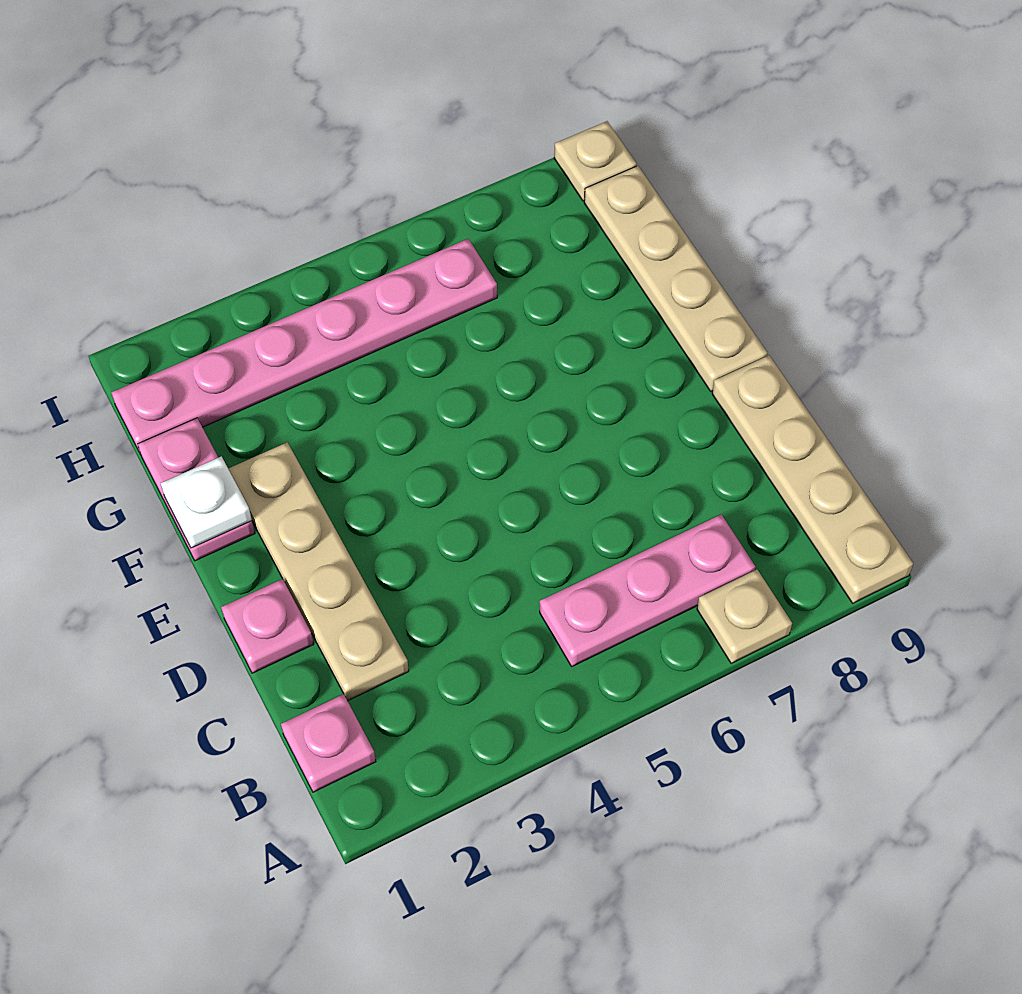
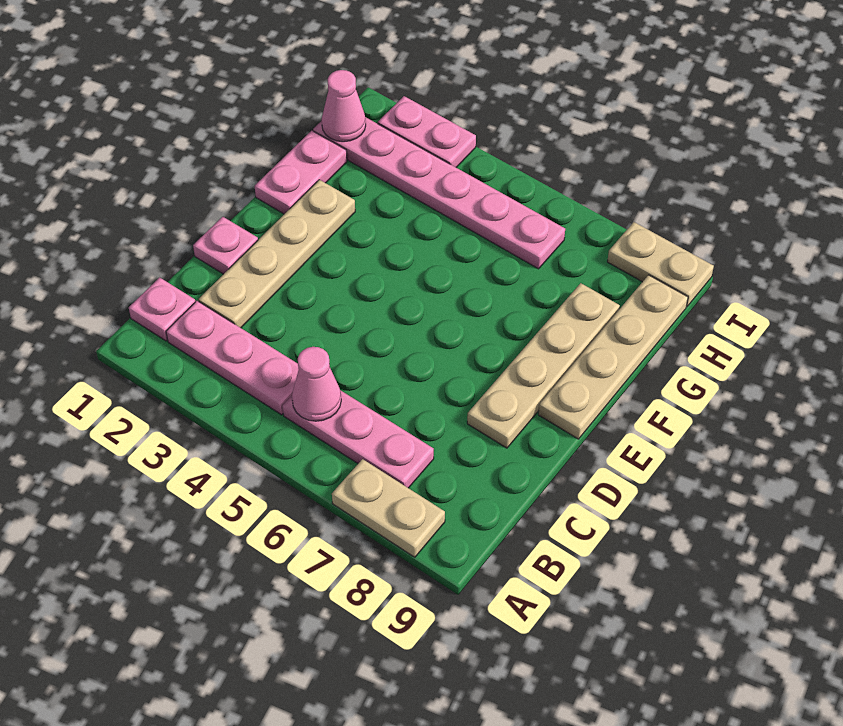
tan plate A7 level 1 -> tan plate A7:A8 level 1
tan plate A9:D9 level 1 -> tan plate D8:G8 level 1
none -> pink plate B2:B4 level 1
none -> pink cone B5 level 2
white plate F1 level 2 -> none
none -> pink cone H1 level 2
none -> pink plate I2:I3 level 1
tan plate I9 level 1 -> tan plate I8:I9 level 1

